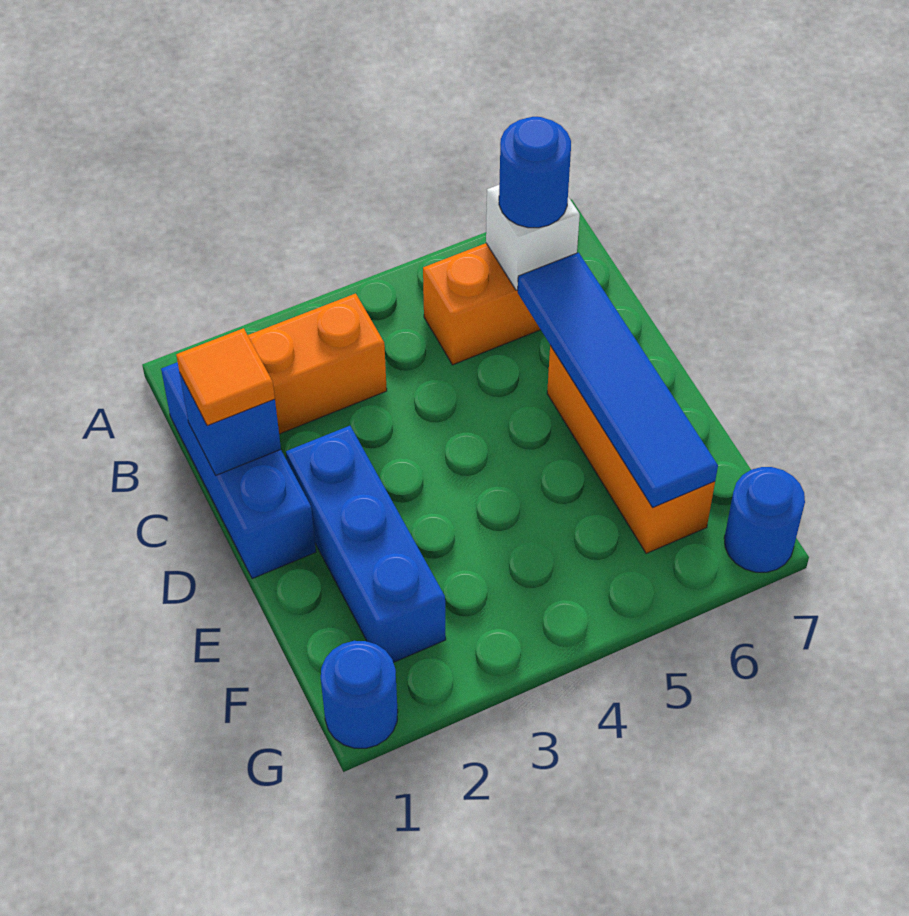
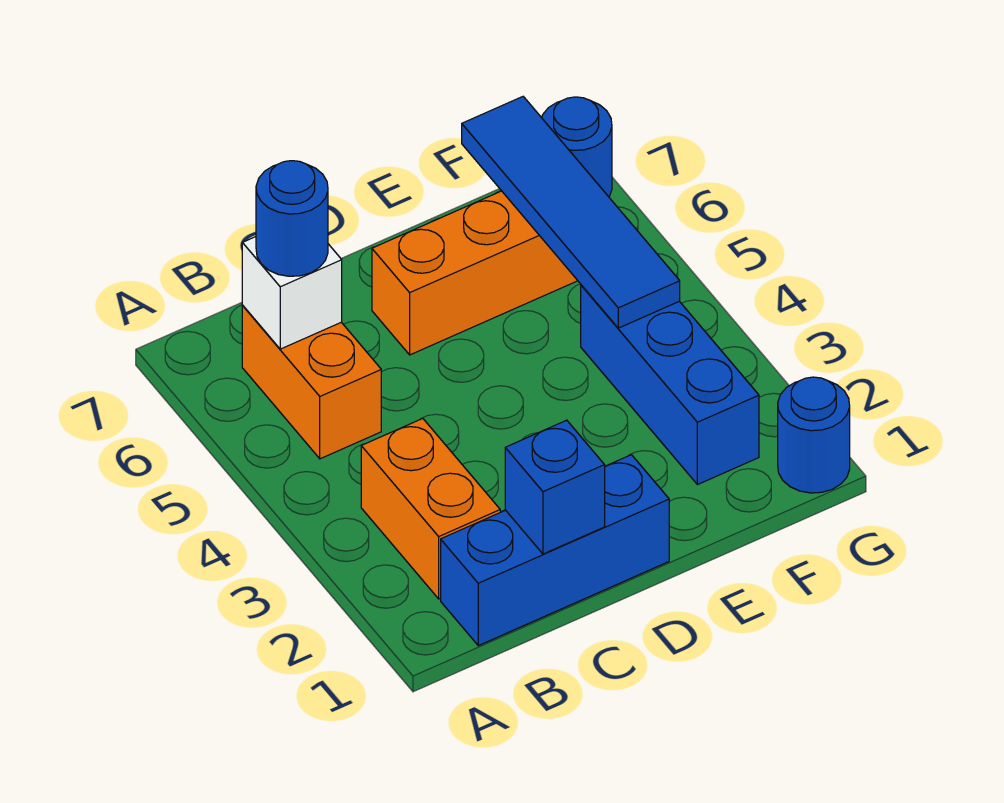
orange tile C1 level 3 -> none
blue tile C6:F6 level 2 -> blue tile F4:F7 level 2
blue brick D2:F2 level 1 -> blue brick F2:F4 level 1

